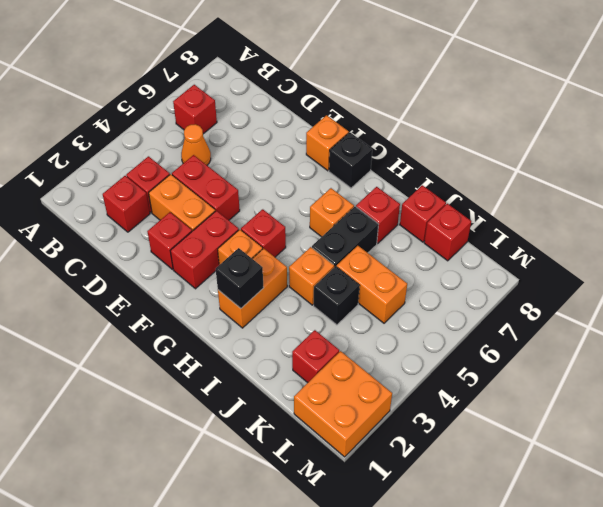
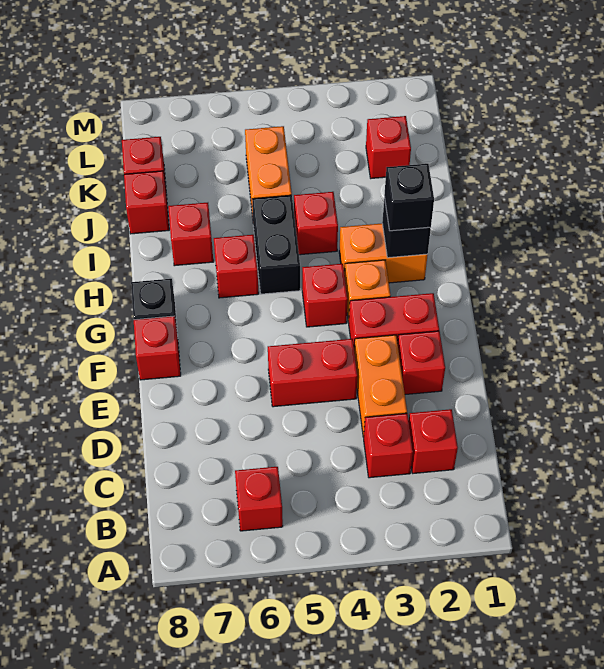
orange cone C5 level 1 -> none
red brick D4:E4 level 1 -> red brick E4:E5 level 1
orange brick F8 level 1 -> red brick F8 level 1
orange brick H6 level 1 -> red brick H6 level 1
orange brick I4 level 1 -> red brick I4 level 1
black brick I5:I6 level 1 -> black brick H5:I5 level 1
black brick J4 level 1 -> black brick H2 level 3
orange brick L1:M2 level 1 -> none

